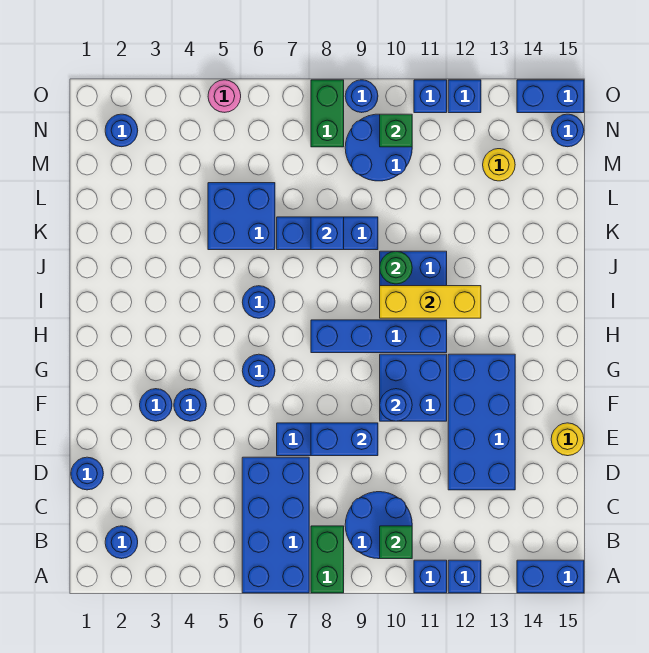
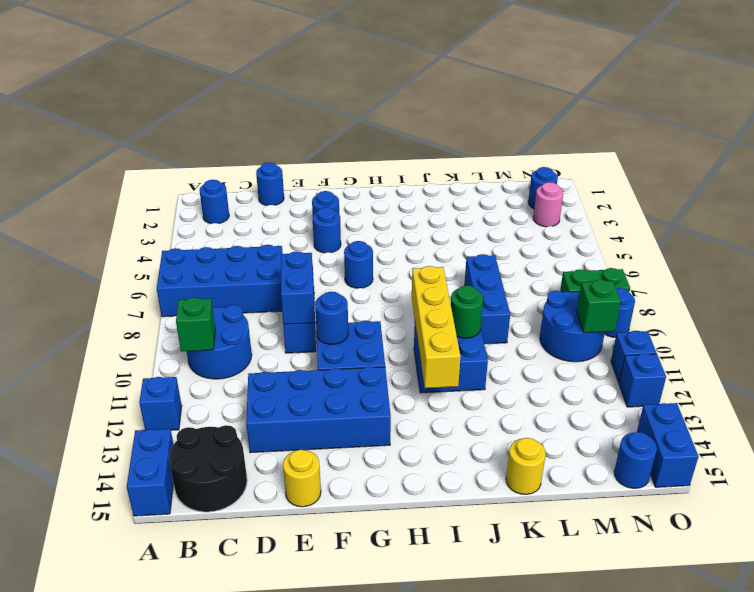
green brick A8:B8 level 1 -> none
blue brick A11 level 1 -> none
none -> black round brick B14:C15 level 1
blue brick H8:H11 level 1 -> none
blue round brick I6 level 1 -> none
yellow brick I10:I12 level 2 -> yellow brick I9:I12 level 2
blue brick K5:L6 level 1 -> none
blue brick K8 level 2 -> none
yellow round brick M13 level 1 -> yellow round brick K15 level 1
pink round brick O5 level 1 -> pink round brick N3 level 1

